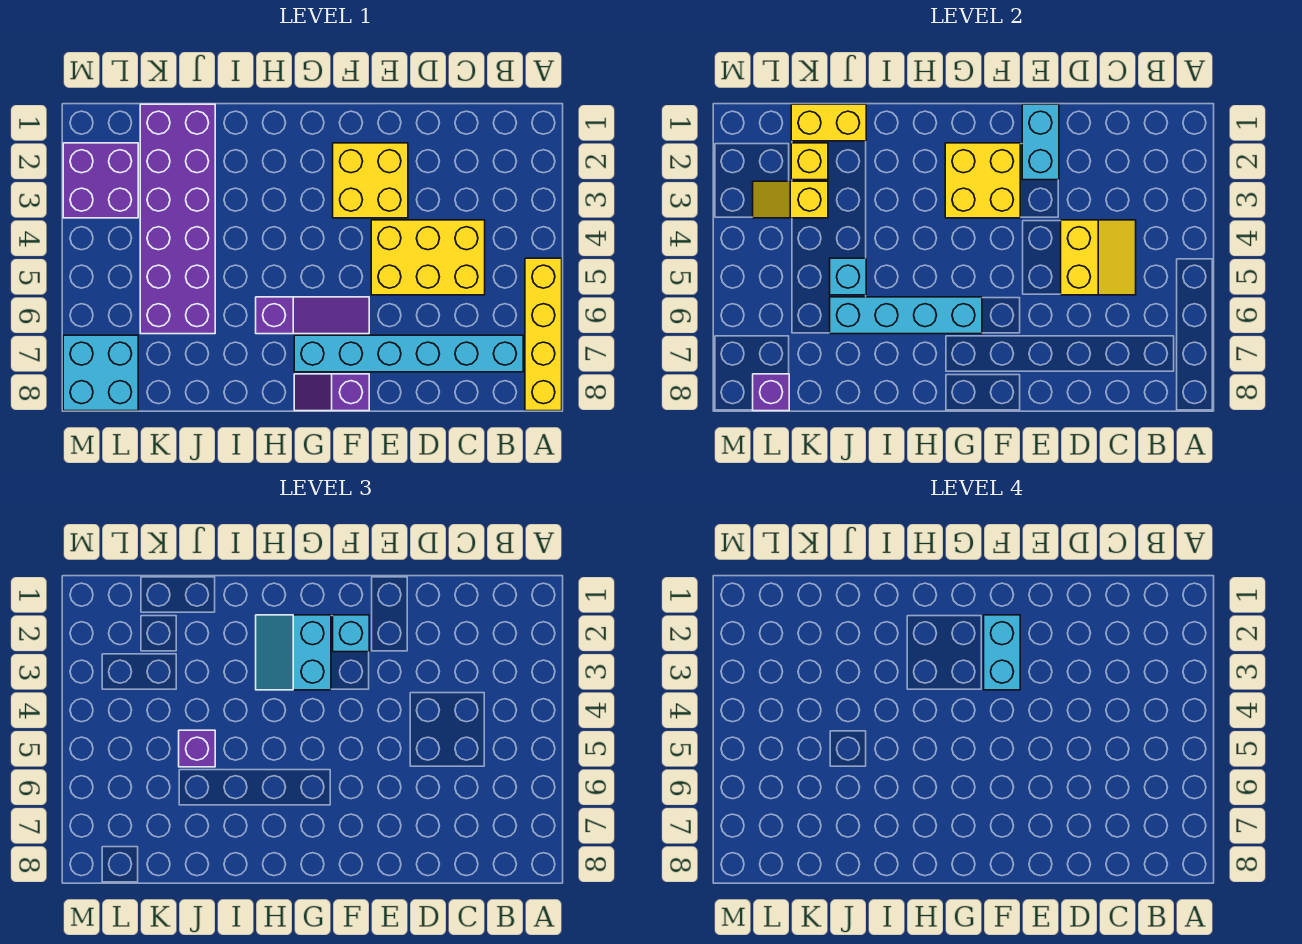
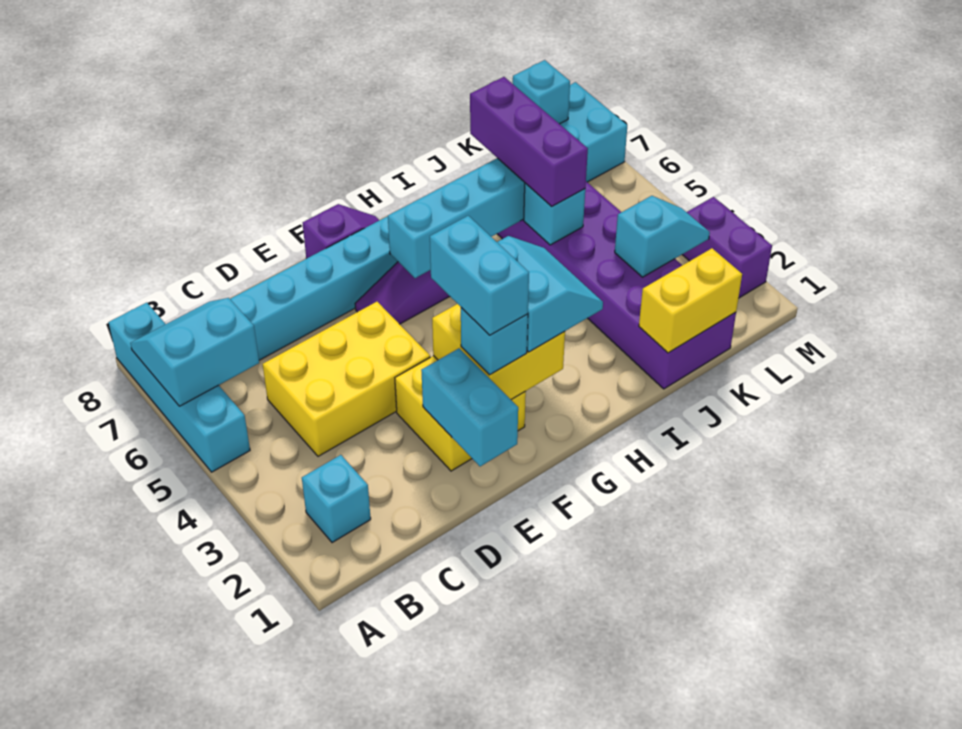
yellow brick A5:A8 level 1 -> cyan brick A5:A8 level 1
none -> cyan slope A6:B7 level 2 top 6
none -> cyan brick B2 level 1
yellow slope C4:D5 level 2 top D -> none
purple brick J5 level 3 -> purple brick J5:J7 level 3
yellow brick K2 level 2 -> none
yellow slope K3:L3 level 2 top K -> cyan slope K3:L3 level 2 top K
purple brick L2:M3 level 1 -> purple brick M2:M3 level 1
purple brick L8 level 2 -> cyan brick L8 level 2

